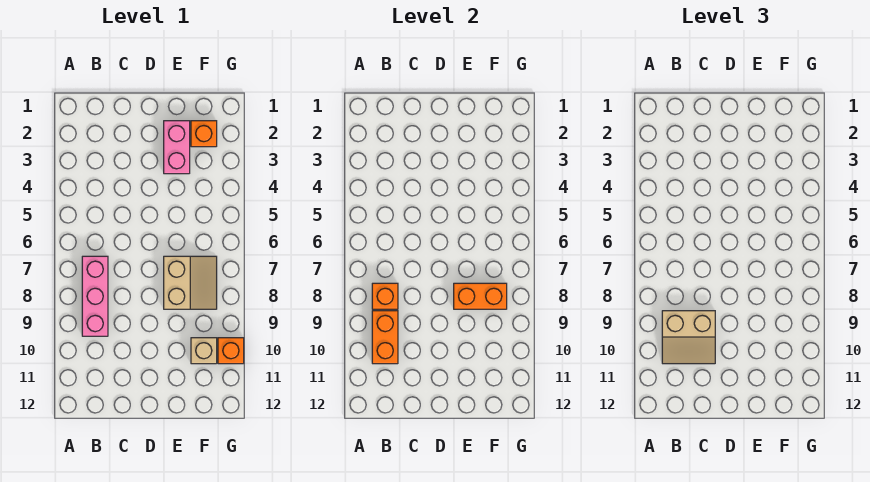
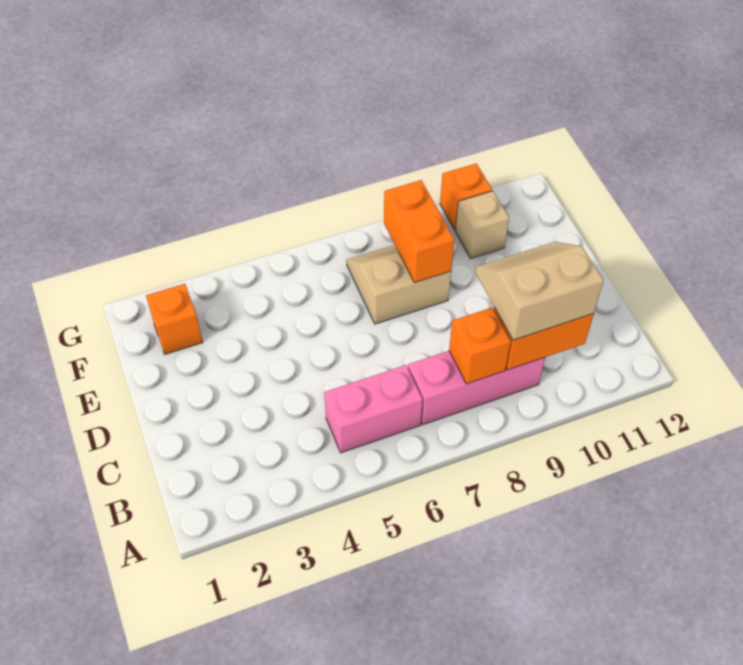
tan slope B9:C10 level 3 top 9 -> tan slope B9:C10 level 3 top B
pink brick E2:E3 level 1 -> pink brick B5:B6 level 1

